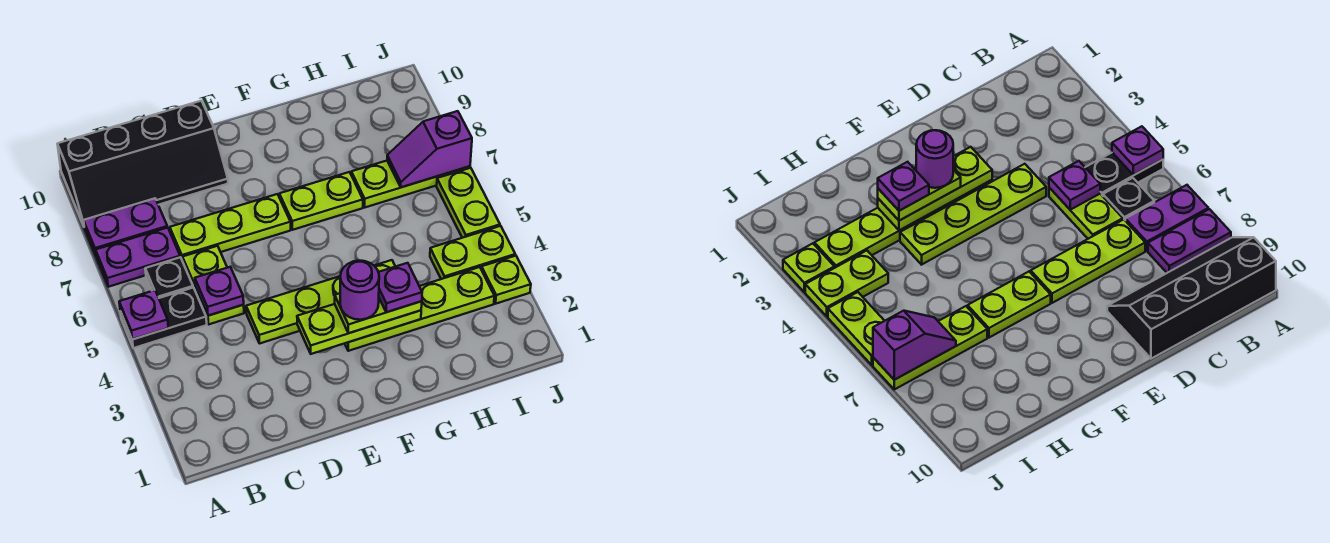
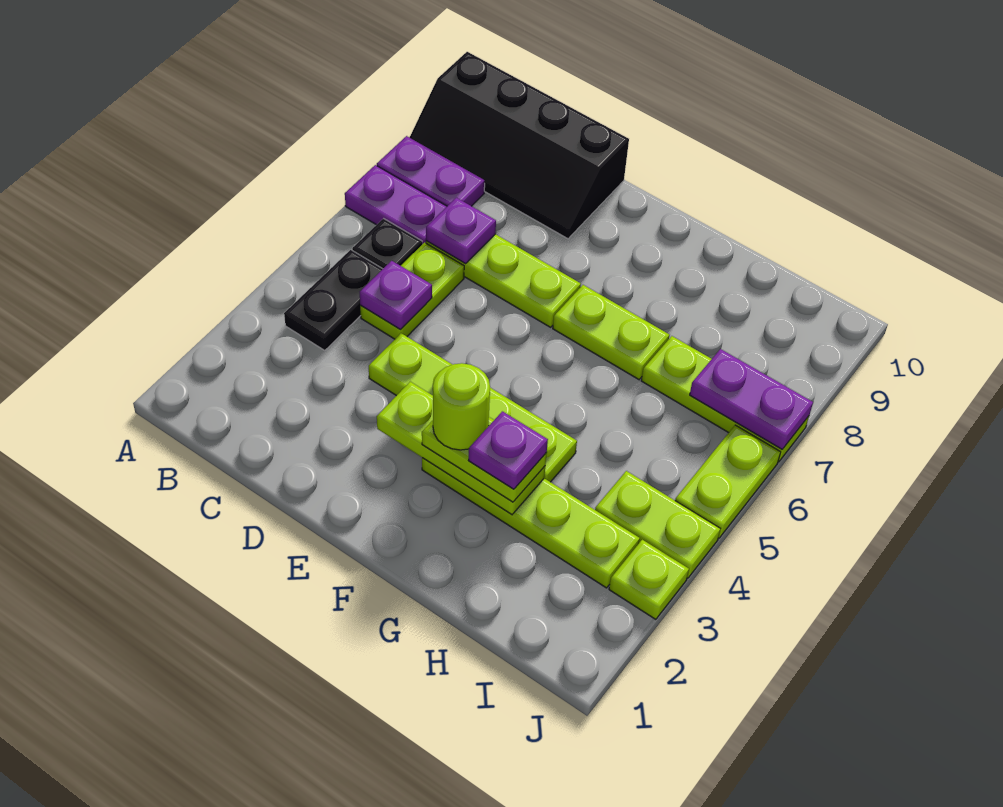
black plate A5:B5 level 1 -> black plate B4:B5 level 1
purple plate A5 level 2 -> purple plate C7 level 2
purple round brick F3 level 4 -> lime round brick F3 level 4
purple slope I7:J7 level 2 top J -> purple plate I7:J7 level 2

